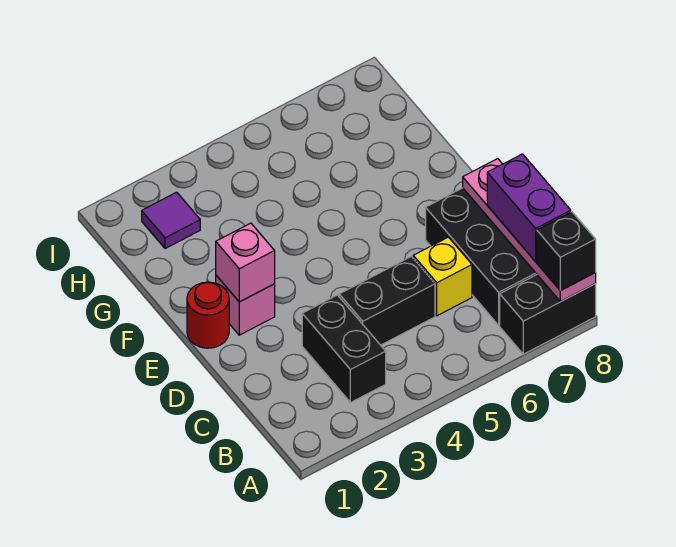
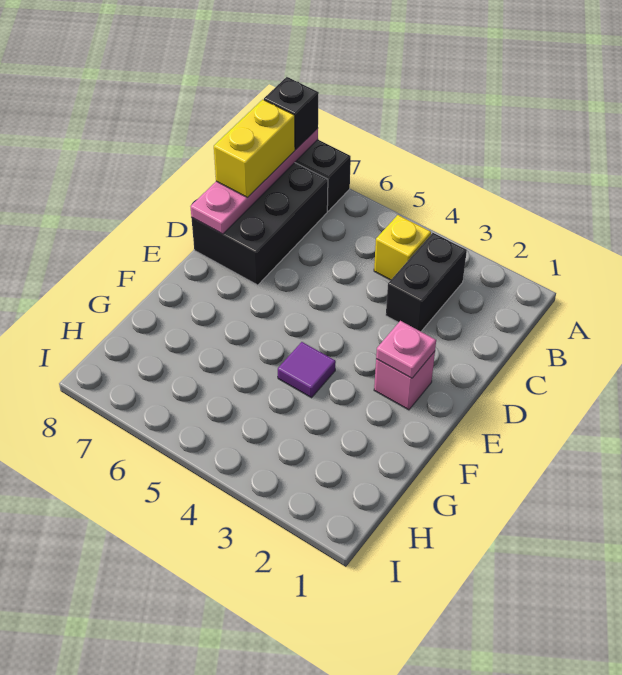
purple brick B8:C8 level 3 -> yellow brick B8:C8 level 3
black brick C4:C5 level 1 -> none
yellow brick C6 level 1 -> yellow brick B4 level 1
red round brick E1 level 1 -> none
pink brick E2 level 2 -> pink plate E2 level 2
purple tile H2 level 1 -> purple tile F4 level 1

